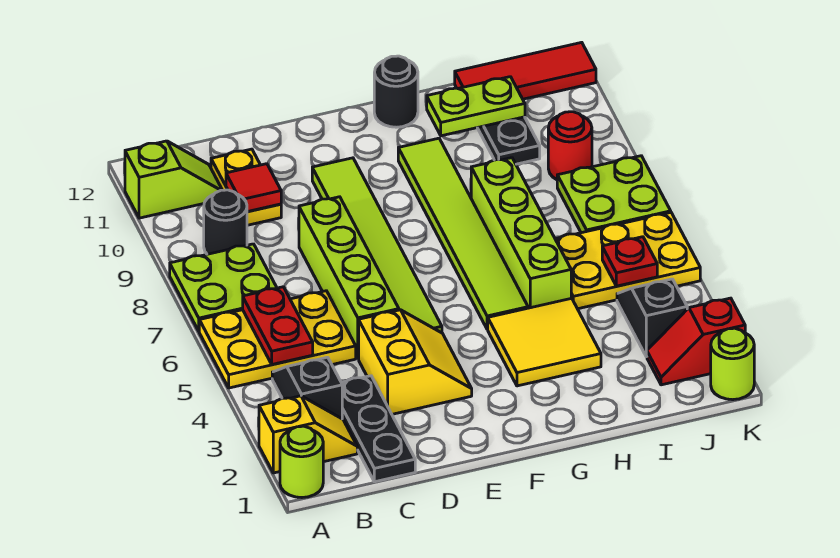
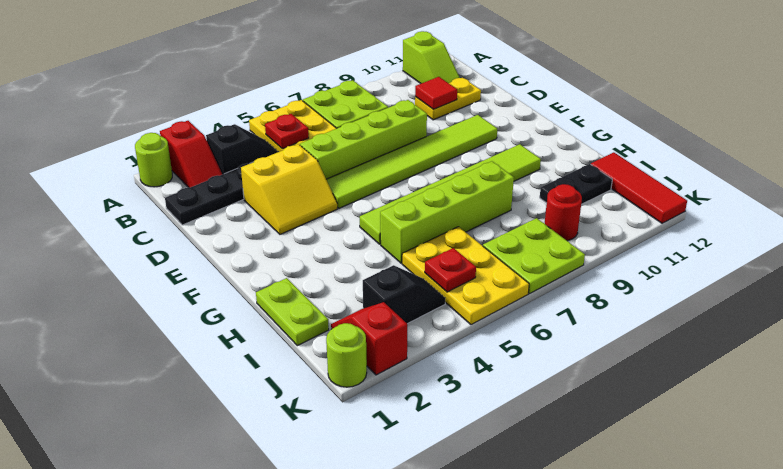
yellow slope A2:B2 level 1 top A -> red slope A2:B2 level 1 top A
red plate B5:B6 level 2 -> red plate B5 level 2
black round brick B9 level 1 -> none
yellow tile G3:H4 level 1 -> none
black round brick G12 level 1 -> none
lime plate H11:I11 level 2 -> lime plate H1:I1 level 1

